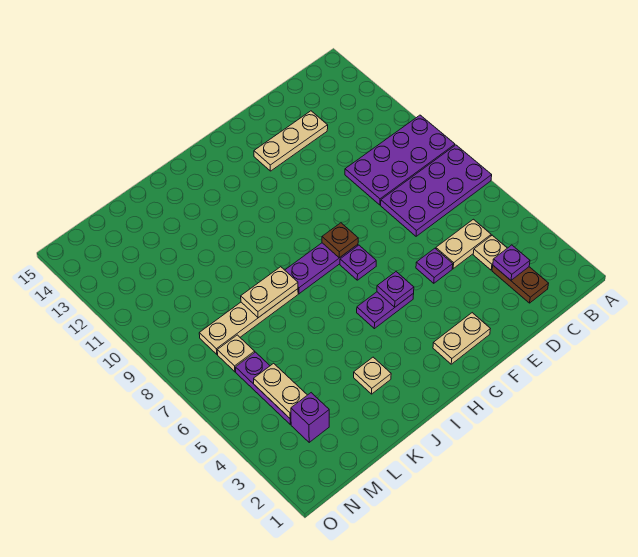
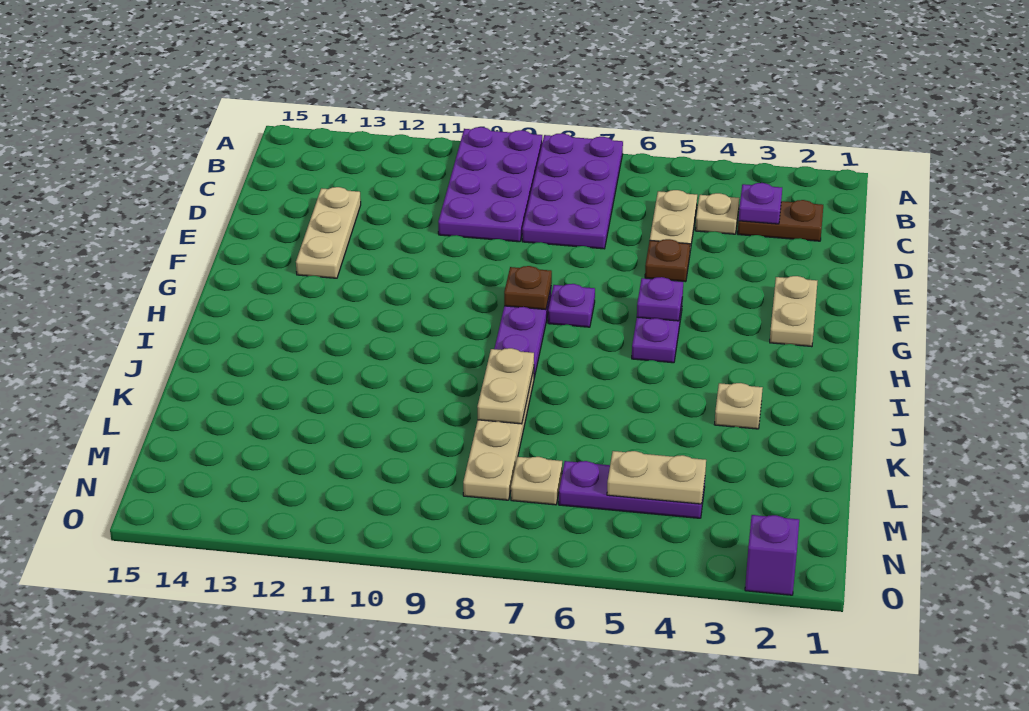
purple plate E5 level 1 -> brown plate E5 level 1
purple brick M3 level 1 -> purple brick O2 level 1

